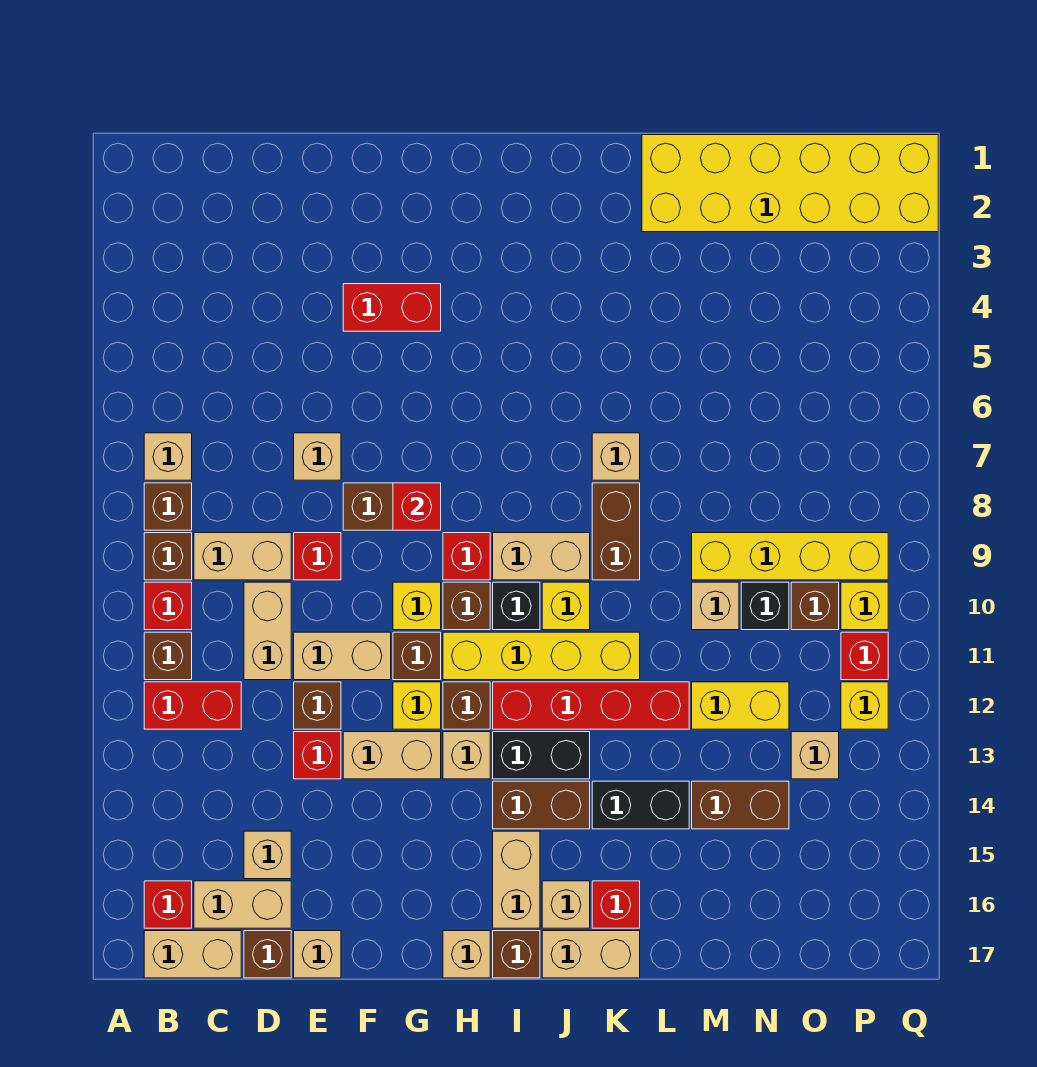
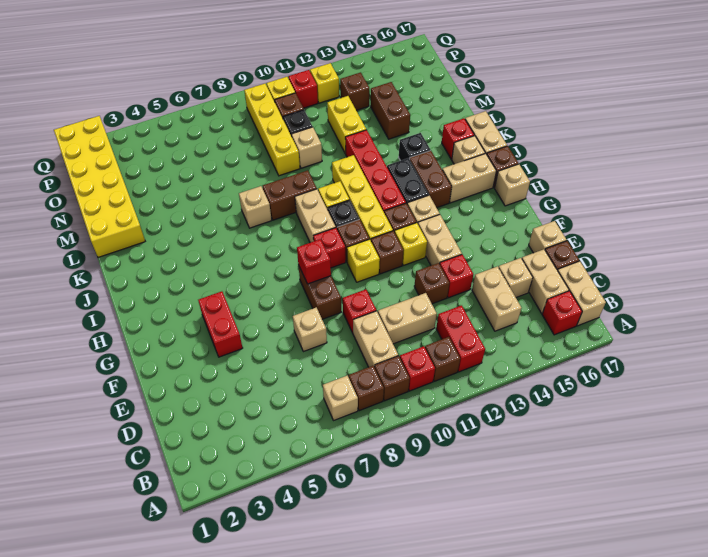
tan brick E11:F11 level 1 -> tan brick C14:D14 level 1
black brick K14:L14 level 1 -> black brick K14 level 1
tan brick O13 level 1 -> brown brick O13 level 1

